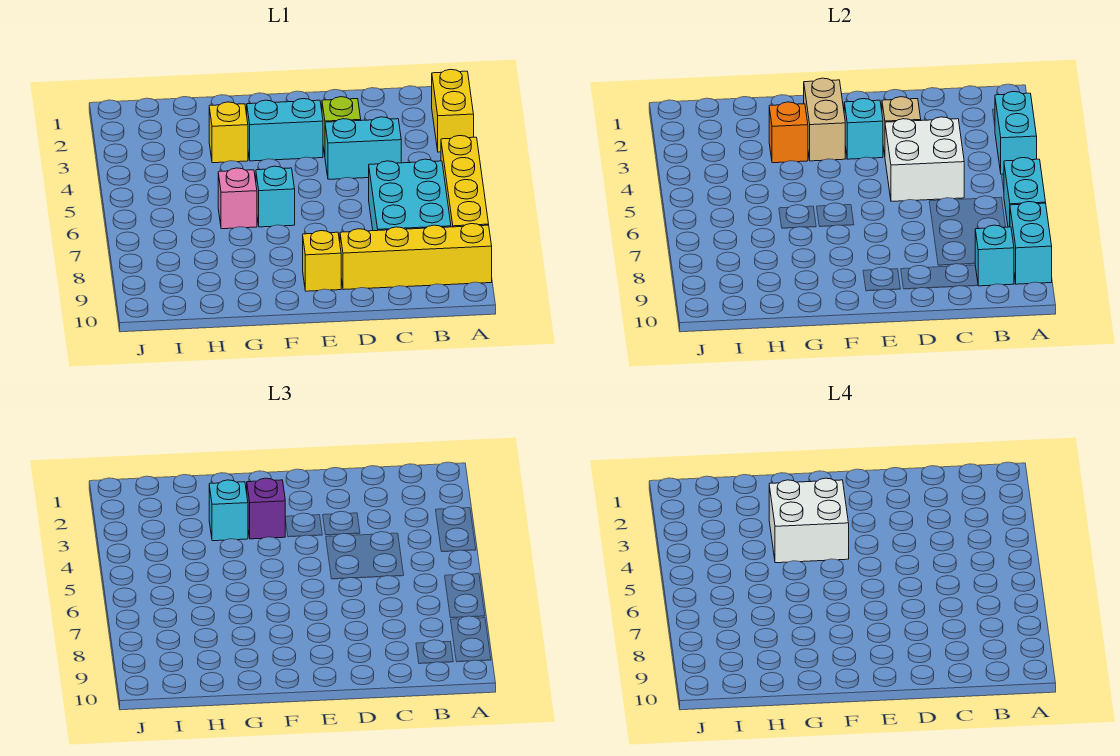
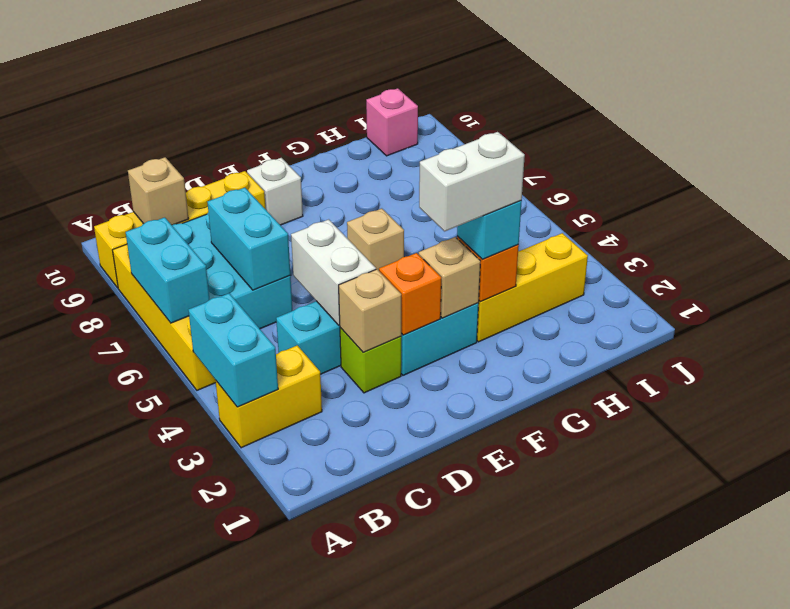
yellow brick A2:A3 level 1 -> yellow brick A3:B3 level 1
cyan brick A8:A9 level 2 -> cyan brick C6:C7 level 2
cyan brick B9 level 2 -> tan brick B9 level 2
white brick C4:D5 level 2 -> white brick D4:D5 level 2
cyan brick E3 level 2 -> orange brick E3 level 2
yellow brick E9 level 1 -> white brick E9 level 1
tan brick F2:F3 level 2 -> tan brick F3 level 2
purple brick F3 level 3 -> none
white brick F3:G4 level 4 -> white brick F3:G3 level 4
cyan brick F6 level 1 -> tan brick F6 level 1
yellow brick G3 level 1 -> yellow brick G3:I3 level 1
pink brick G6 level 1 -> pink brick I10 level 1

